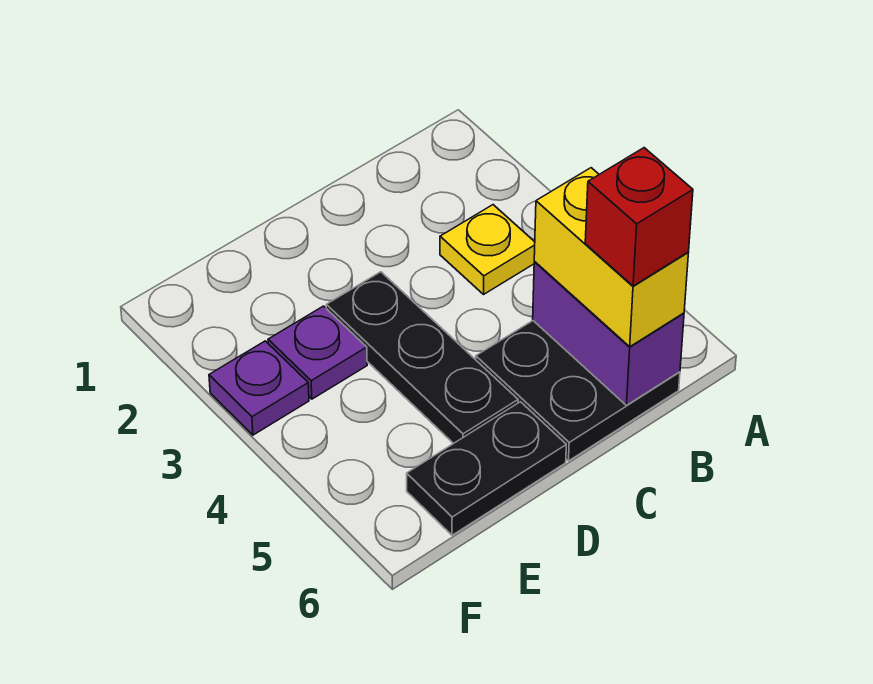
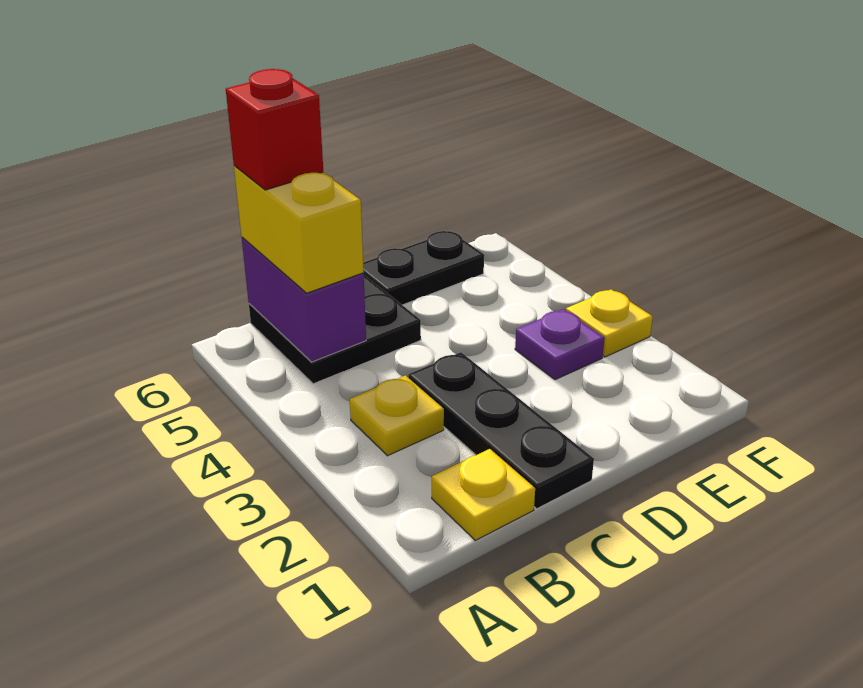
none -> yellow plate B1 level 1
black plate D3:D5 level 1 -> black plate C1:C3 level 1
purple plate F3 level 1 -> yellow plate F3 level 1

